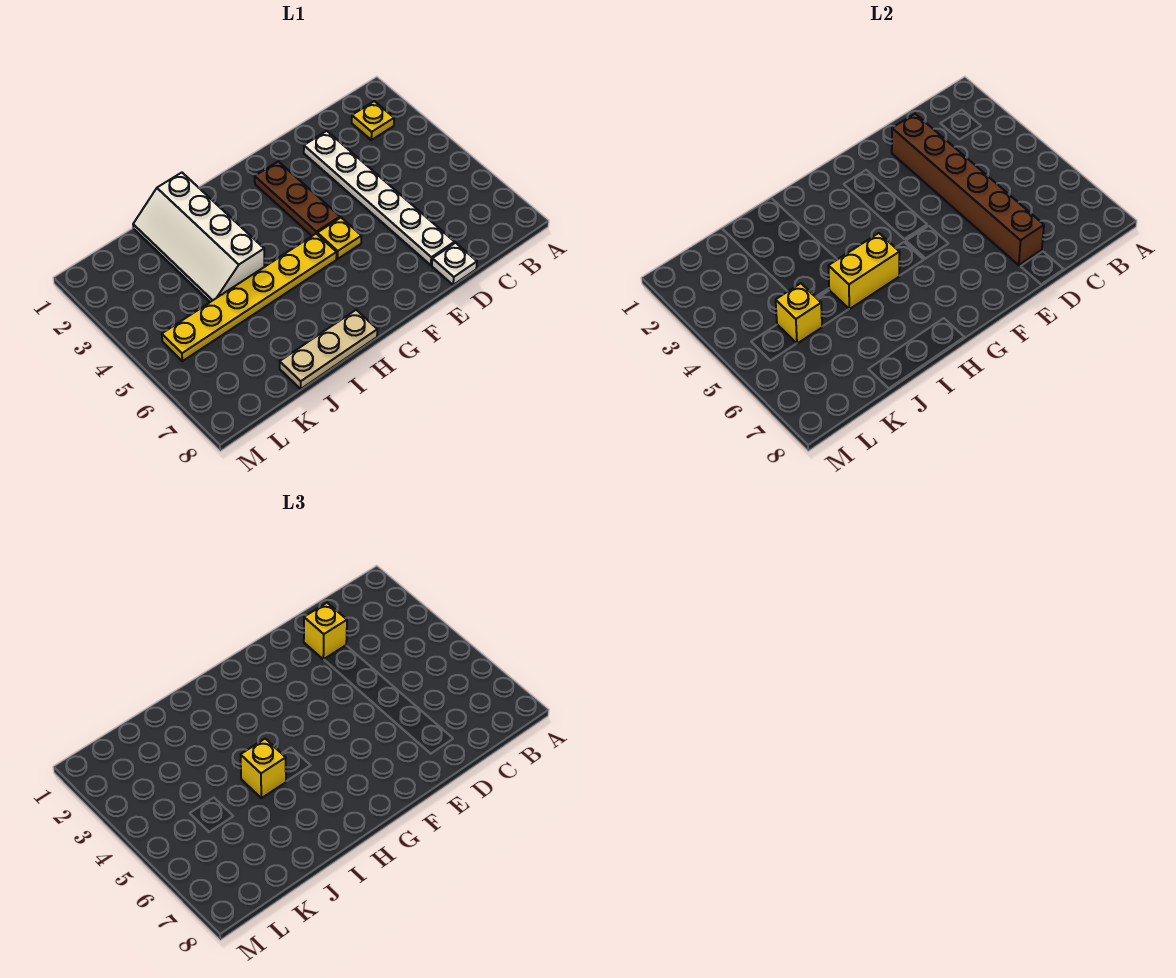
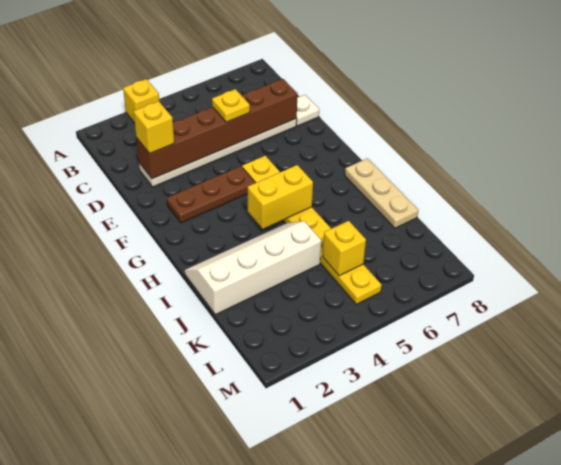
yellow plate B2 level 1 -> yellow plate D5 level 3
yellow brick H5:I5 level 2 -> yellow brick H4:H5 level 2
white slope I1:J4 level 1 top I -> white slope I1:J4 level 1 top J
yellow brick I5 level 3 -> yellow brick A3 level 1

